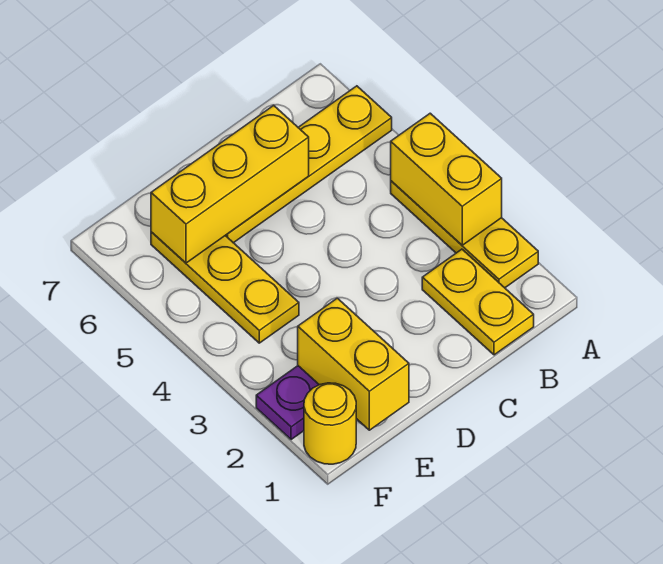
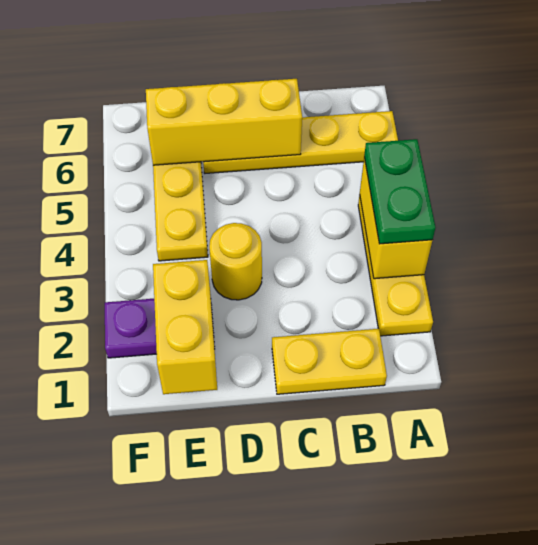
none -> green plate A3:A4 level 3
yellow plate B1:B2 level 1 -> yellow plate B1:C1 level 1
yellow round brick F1 level 1 -> yellow round brick D3 level 1

